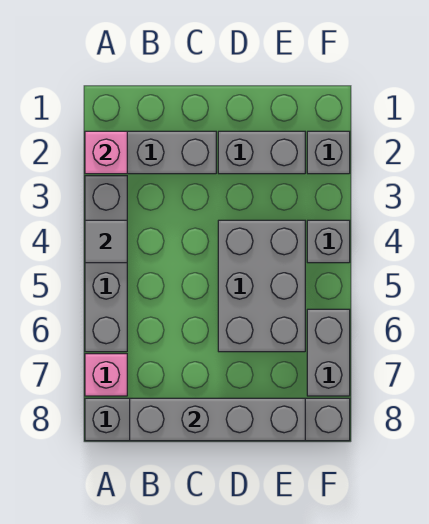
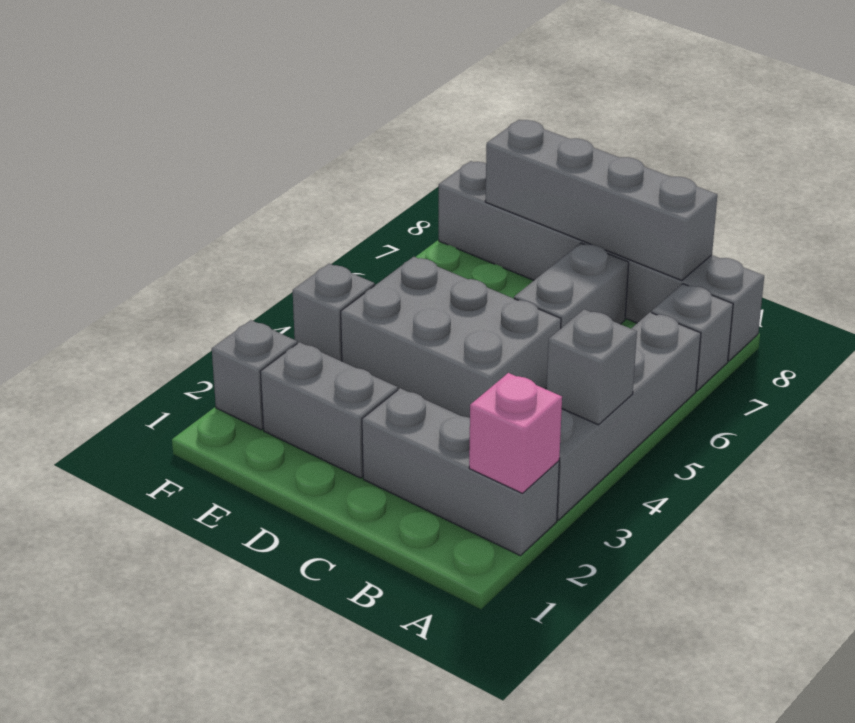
grey tile A4 level 2 -> grey brick A4 level 2
pink brick A7 level 1 -> grey brick A7 level 1
grey brick D4:E6 level 1 -> grey brick C4:E5 level 1
grey brick F6:F7 level 1 -> grey brick C6:C7 level 1

